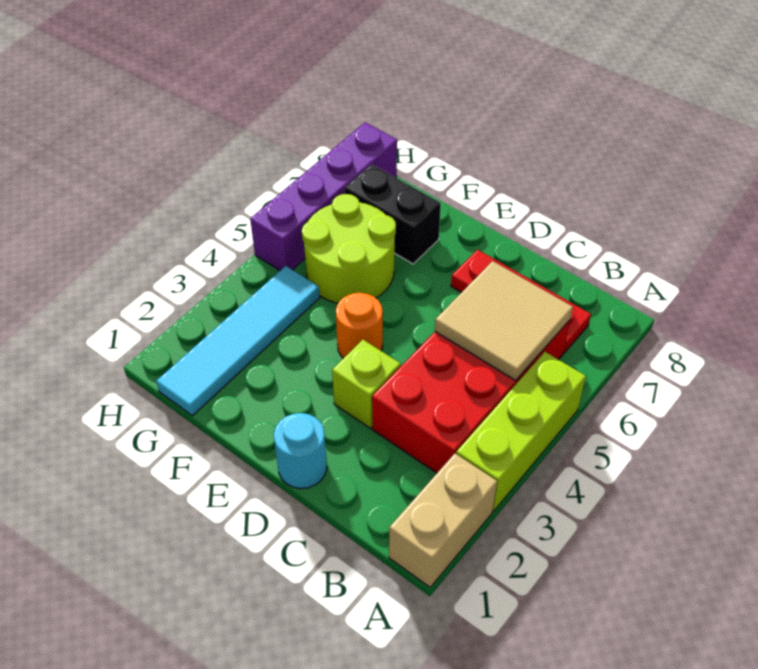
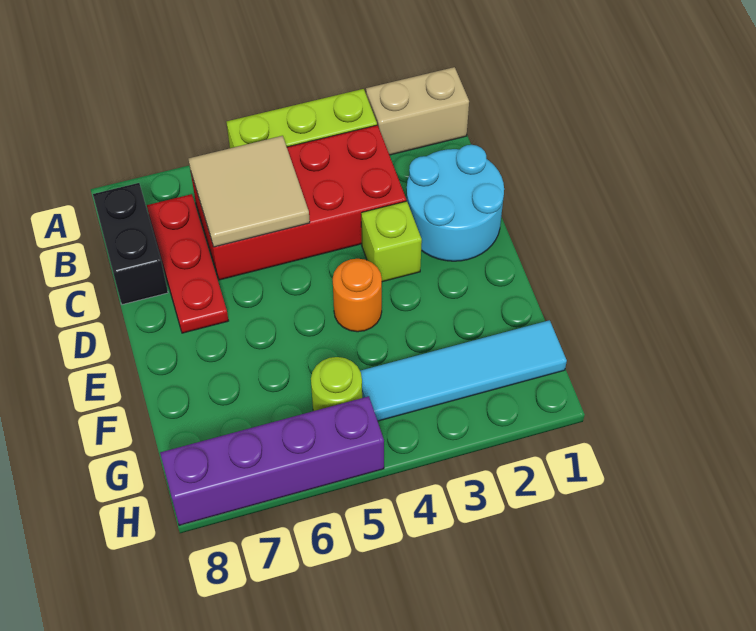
cyan round brick D1 level 1 -> cyan round brick C1:D2 level 1
lime round brick F5:G6 level 1 -> lime round brick G5 level 1
black brick F7:G7 level 1 -> black brick B8:C8 level 1

